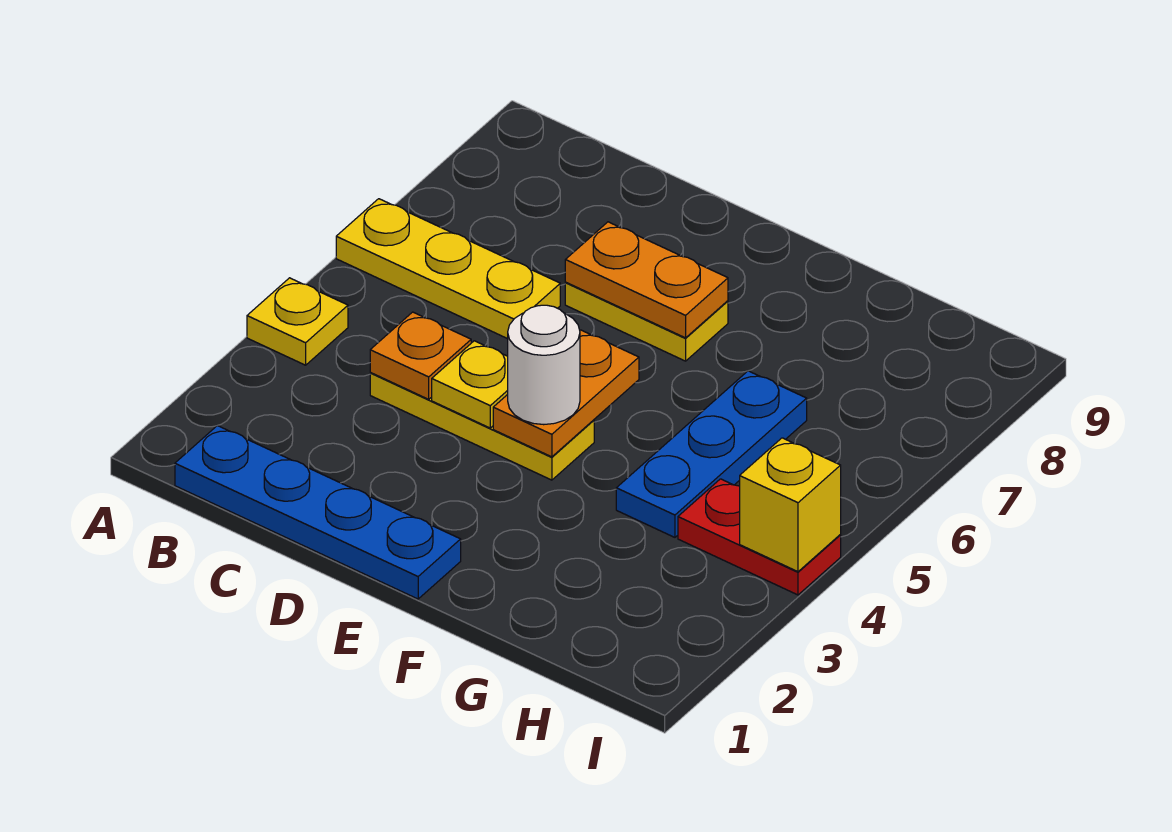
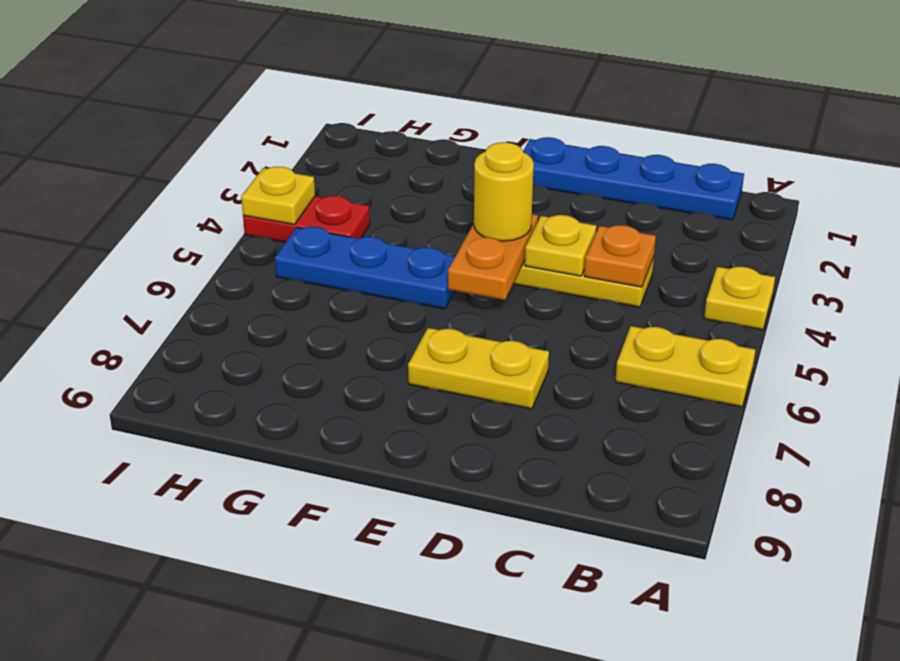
yellow plate A6:C6 level 1 -> yellow plate A6:B6 level 1
orange plate D7:E7 level 2 -> none
white round brick E4 level 3 -> yellow round brick E4 level 3
blue plate G4:G6 level 1 -> blue plate F5:H5 level 1
yellow brick I4 level 2 -> yellow plate I4 level 2

